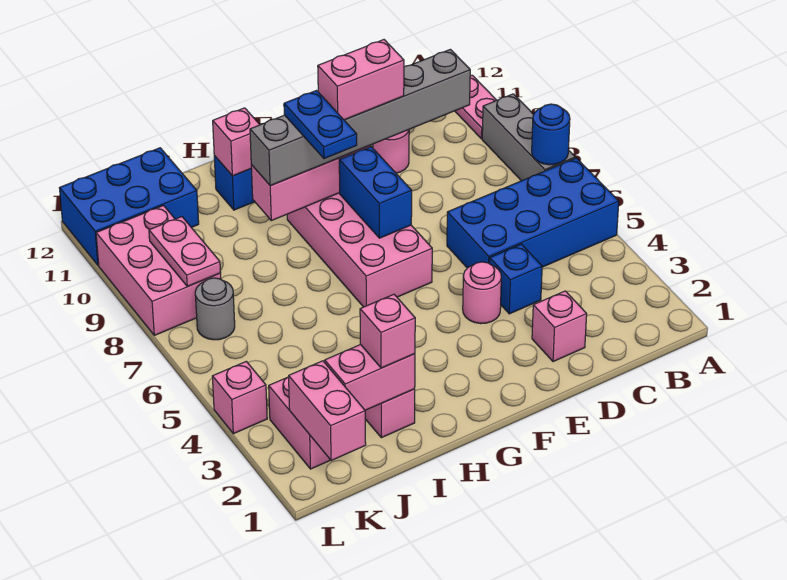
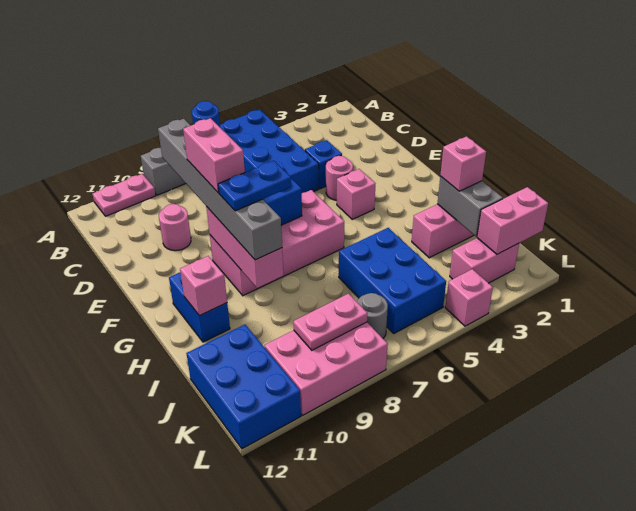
pink brick D2 level 1 -> pink brick F4 level 1
pink brick I2:J2 level 2 -> grey brick I2:J2 level 2
none -> blue brick I5:K6 level 1

